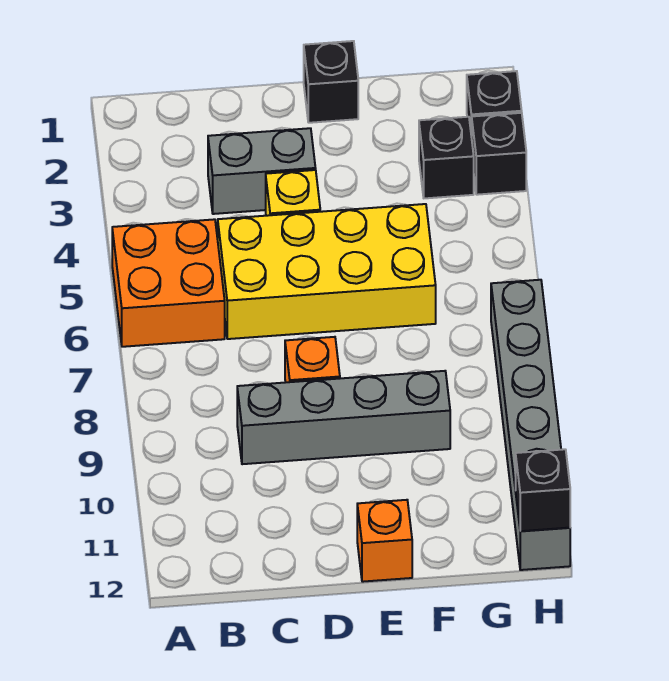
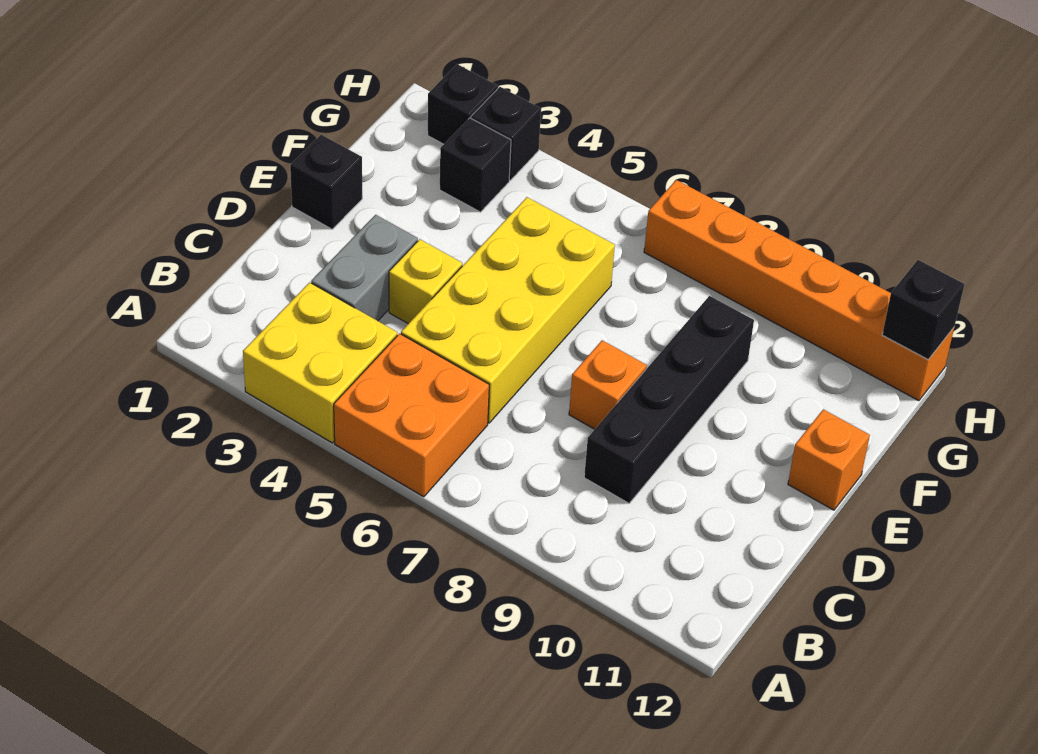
none -> yellow brick A3:B4 level 1
grey brick C9:F9 level 1 -> black brick C9:F9 level 1
grey brick H7:H12 level 1 -> orange brick H7:H12 level 1

